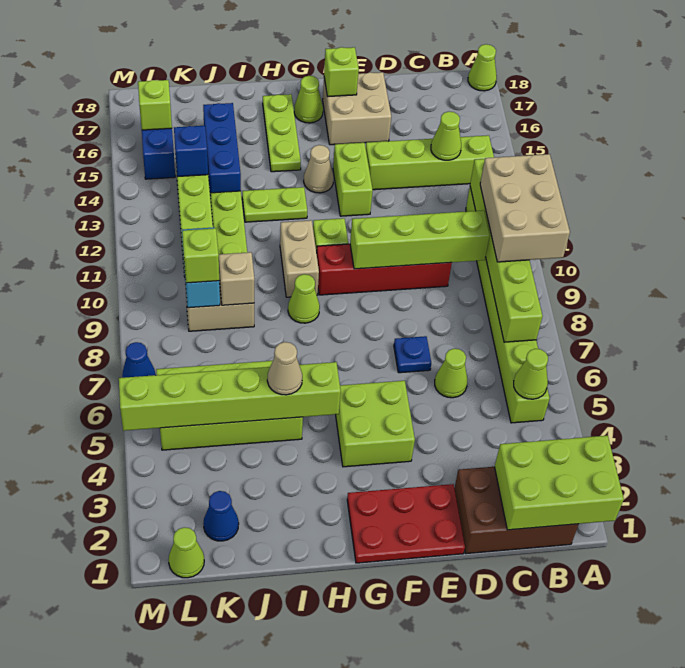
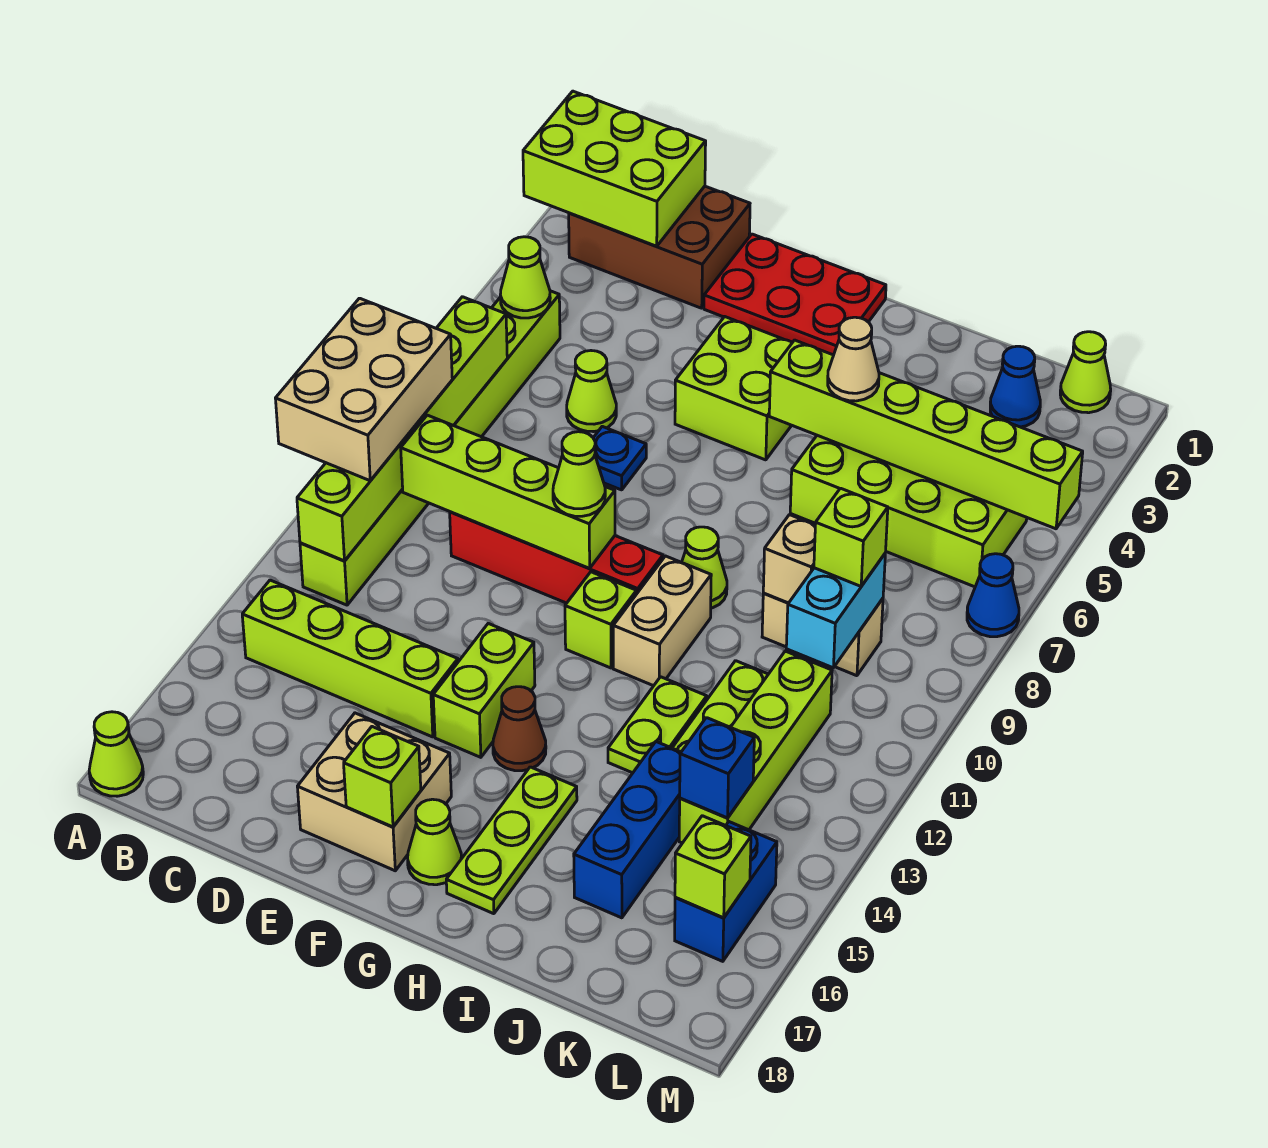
lime cone C14 level 2 -> lime cone F10 level 3
tan cone G14 level 1 -> brown cone G14 level 1
lime plate H13:I13 level 1 -> lime plate I12:I13 level 1

